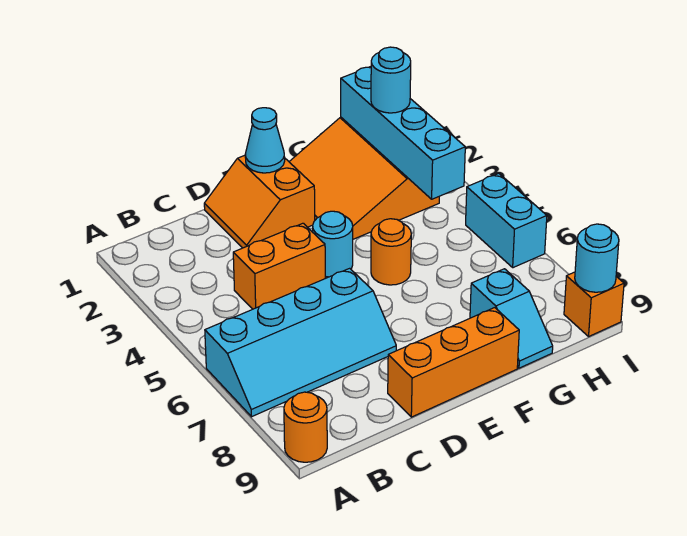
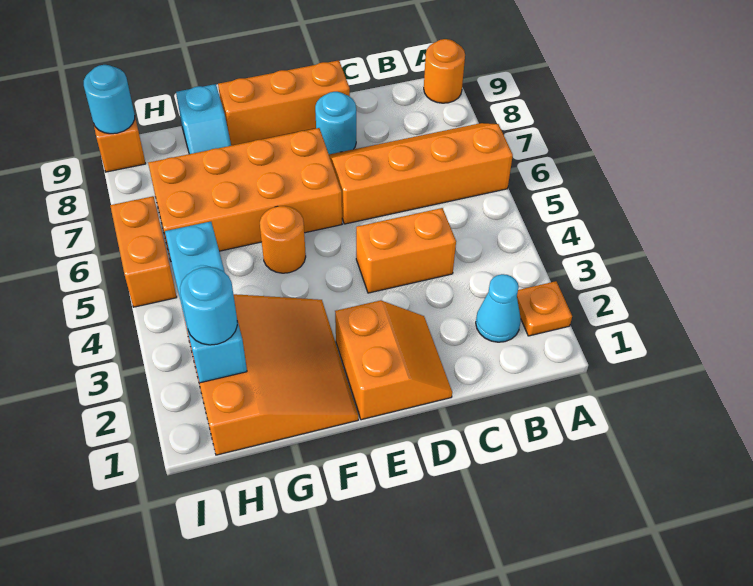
none -> orange plate A2 level 1
cyan slope A6:D7 level 1 top 6 -> orange slope A6:D7 level 1 top 6
cyan cone E1 level 2 -> cyan cone B2 level 1
cyan round brick E4 level 1 -> cyan round brick D8 level 1
none -> orange brick E6:H7 level 1
cyan slope G8:G9 level 1 top 8 -> cyan slope G8:G9 level 1 top 9
cyan brick H1:H4 level 2 -> cyan brick H2:H4 level 2
cyan brick I5:I6 level 1 -> orange brick I5:I6 level 1

